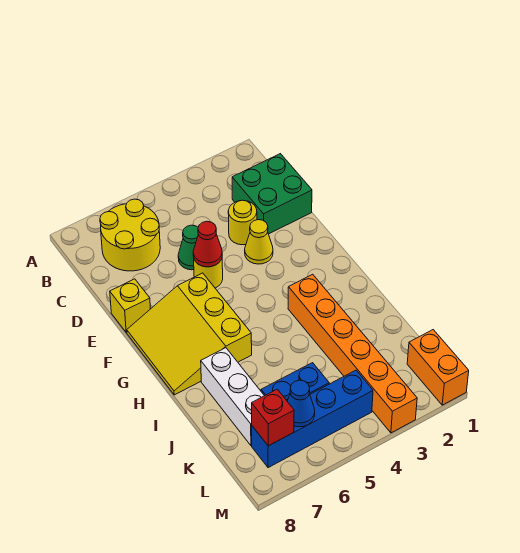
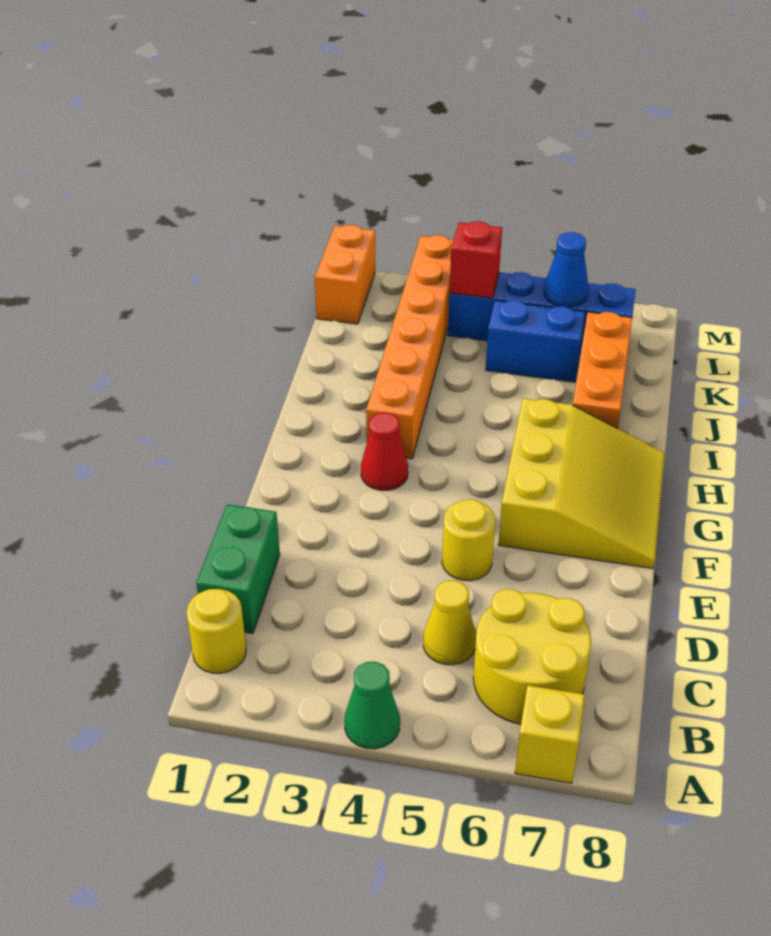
green brick C1:D2 level 1 -> green brick C1:D1 level 1
yellow round brick D3 level 1 -> yellow round brick B1 level 1
green cone D5 level 1 -> green cone A4 level 1
yellow cone E3 level 1 -> yellow cone C5 level 1
red cone E5 level 2 -> red cone G3 level 1
yellow brick E8 level 1 -> yellow brick A7 level 1
white brick I7:K7 level 1 -> orange brick I7:K7 level 1
red brick L7 level 2 -> red brick L4 level 2

